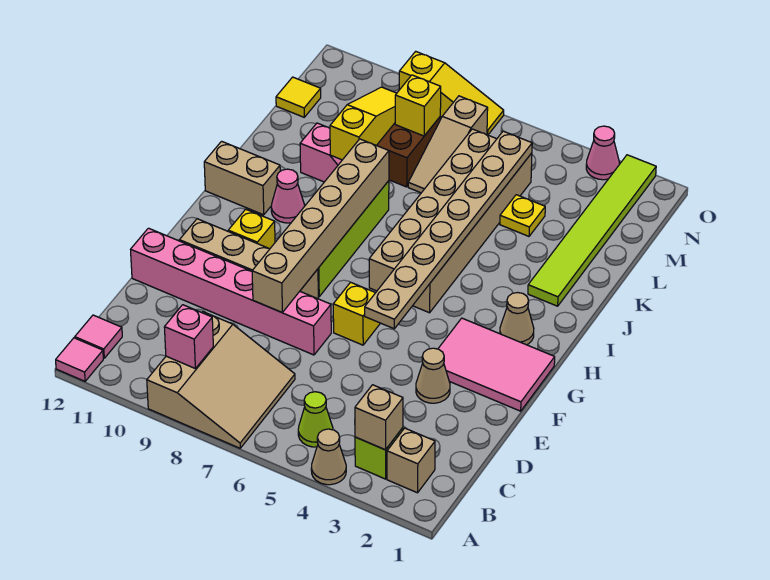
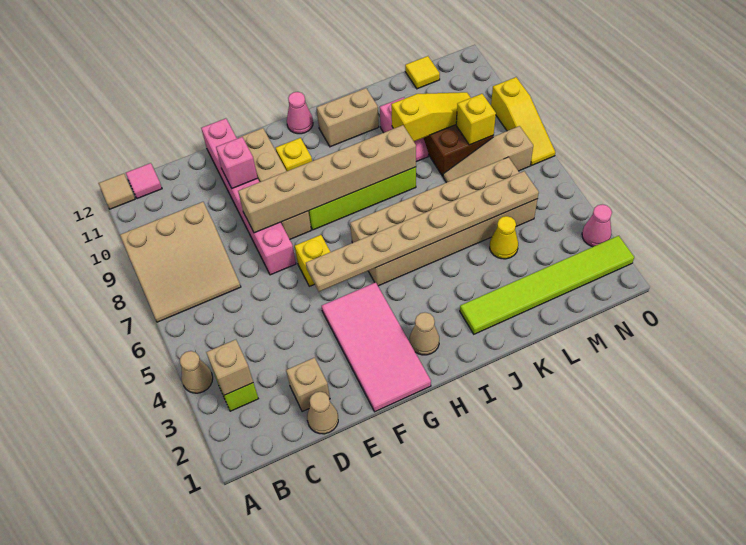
pink tile A12 level 1 -> tan tile A12 level 1
tan brick B2 level 1 -> tan brick D2 level 1
lime cone B5 level 1 -> none
pink brick B9 level 2 -> pink brick E10 level 2
tan cone E3 level 1 -> tan cone D1 level 1
pink tile F1:G3 level 1 -> pink tile F1:G4 level 1
pink cone I10 level 1 -> pink cone H12 level 1
tan brick I11:I12 level 1 -> tan brick I11:J11 level 1
yellow plate L4 level 1 -> yellow cone L4 level 1

